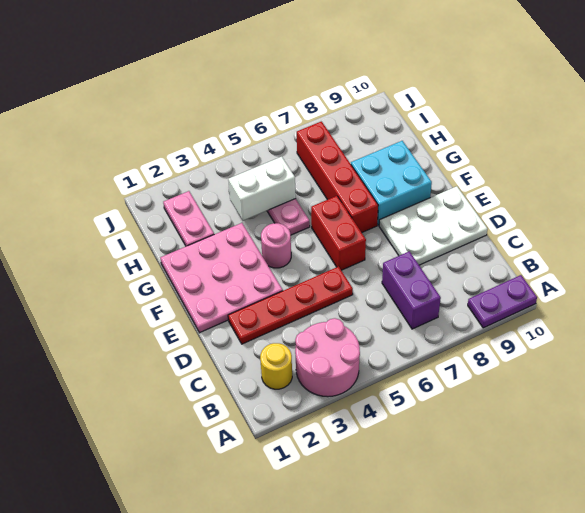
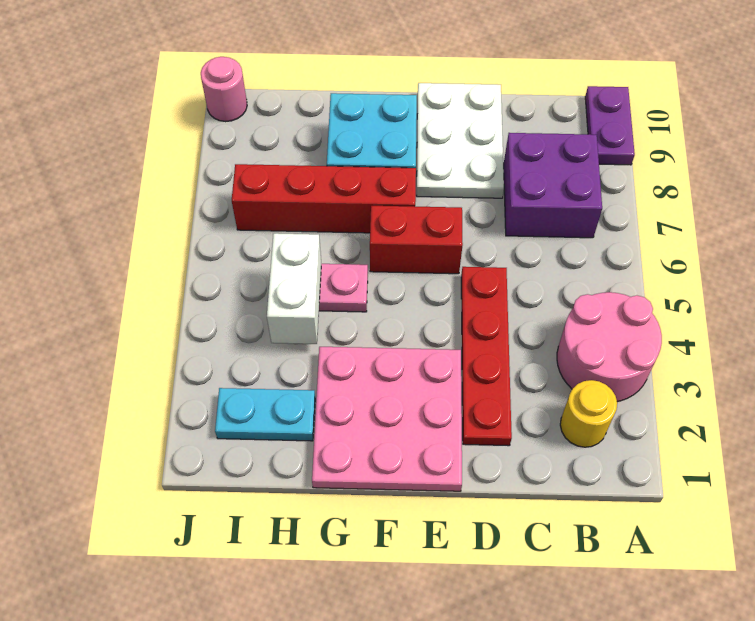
purple brick B7:C7 level 1 -> purple brick B7:C8 level 1
pink round brick F4 level 1 -> pink round brick J10 level 1
pink plate H2:I2 level 1 -> cyan plate H2:I2 level 1

